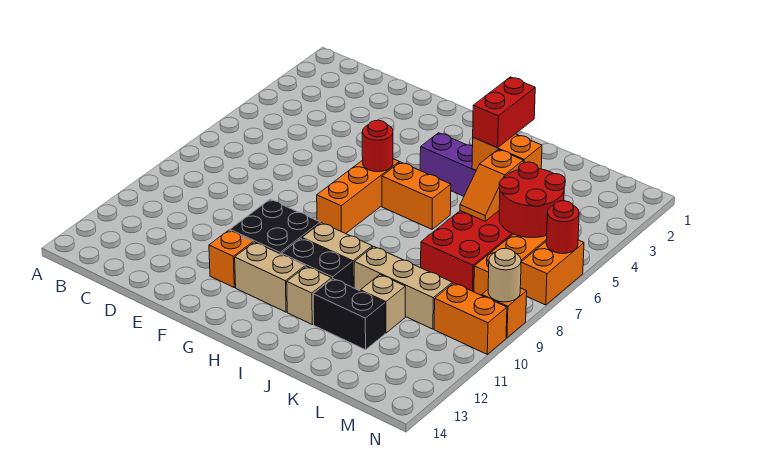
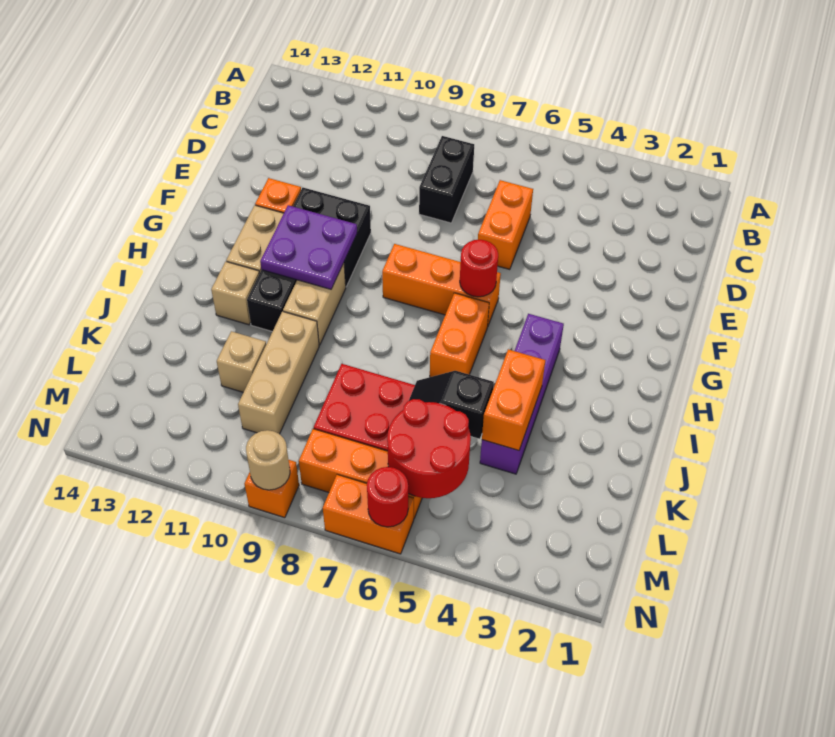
none -> purple plate G10:H11 level 2
red brick J3:J4 level 3 -> none
black brick J12:K12 level 1 -> black brick C8:D8 level 1
orange slope K5:K6 level 2 top 5 -> black slope K5:K6 level 2 top 5
orange brick M10:N10 level 1 -> orange brick D6:E6 level 1

